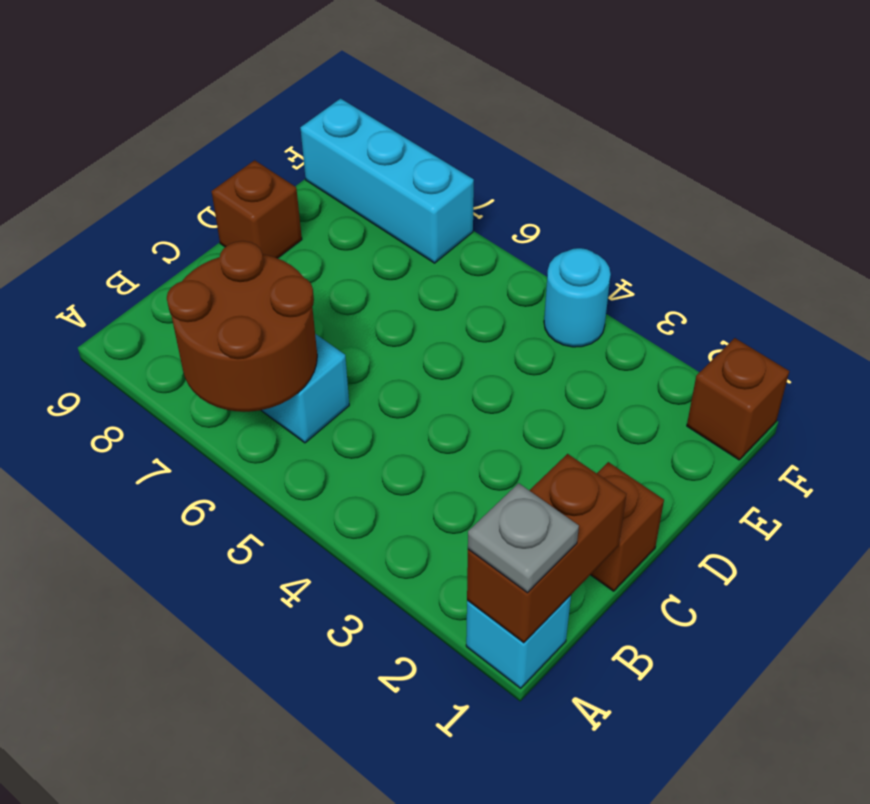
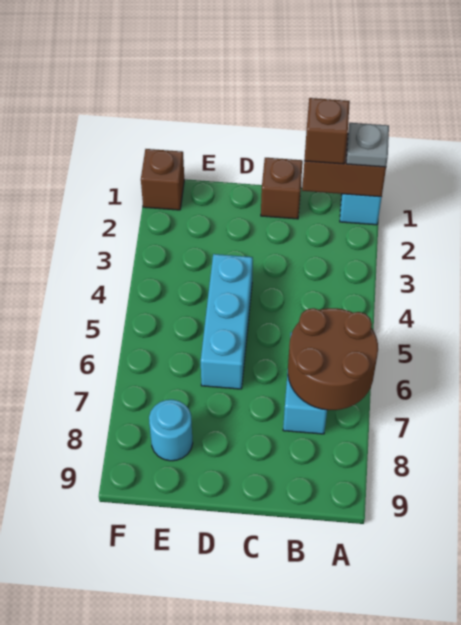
brown brick D9 level 1 -> brown brick B1 level 3
cyan round brick F4 level 1 -> cyan round brick E8 level 1
cyan brick F7:F9 level 1 -> cyan brick D4:D6 level 1

